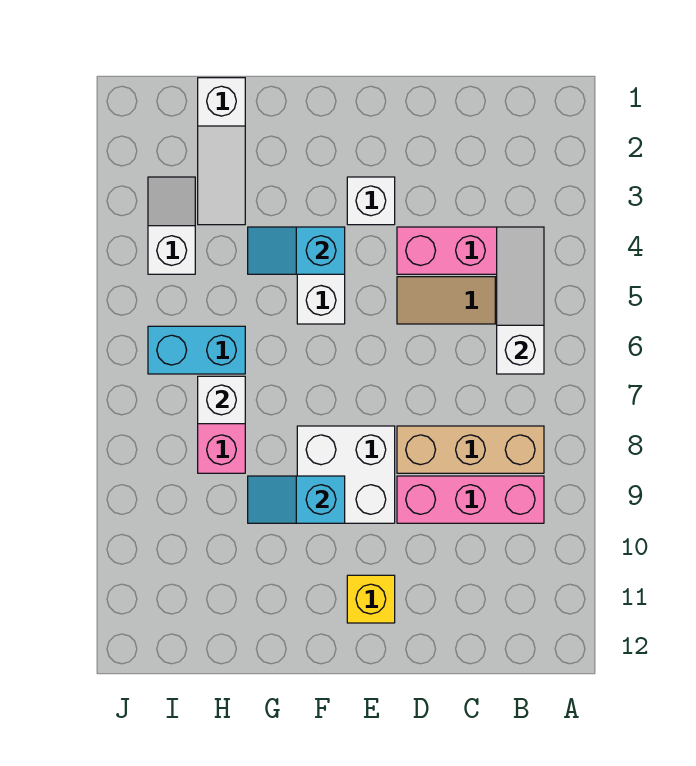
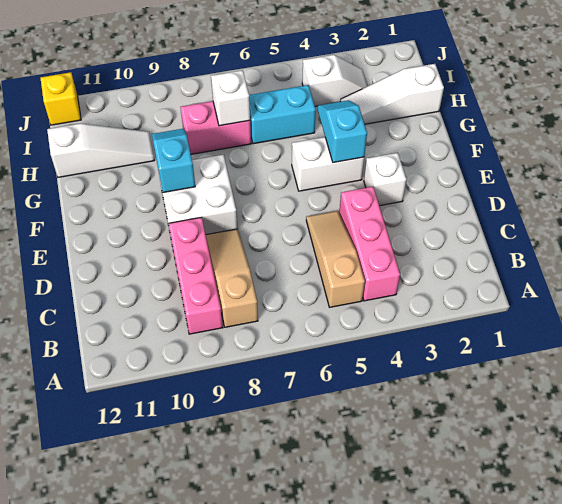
white slope B4:B6 level 2 top 6 -> white slope H10:H12 level 1 top 12
tan brick B8:D8 level 1 -> tan slope B8:D8 level 1 top B
yellow brick E11 level 1 -> yellow brick J12 level 1
cyan brick H6:I6 level 1 -> cyan brick H5:H6 level 1

